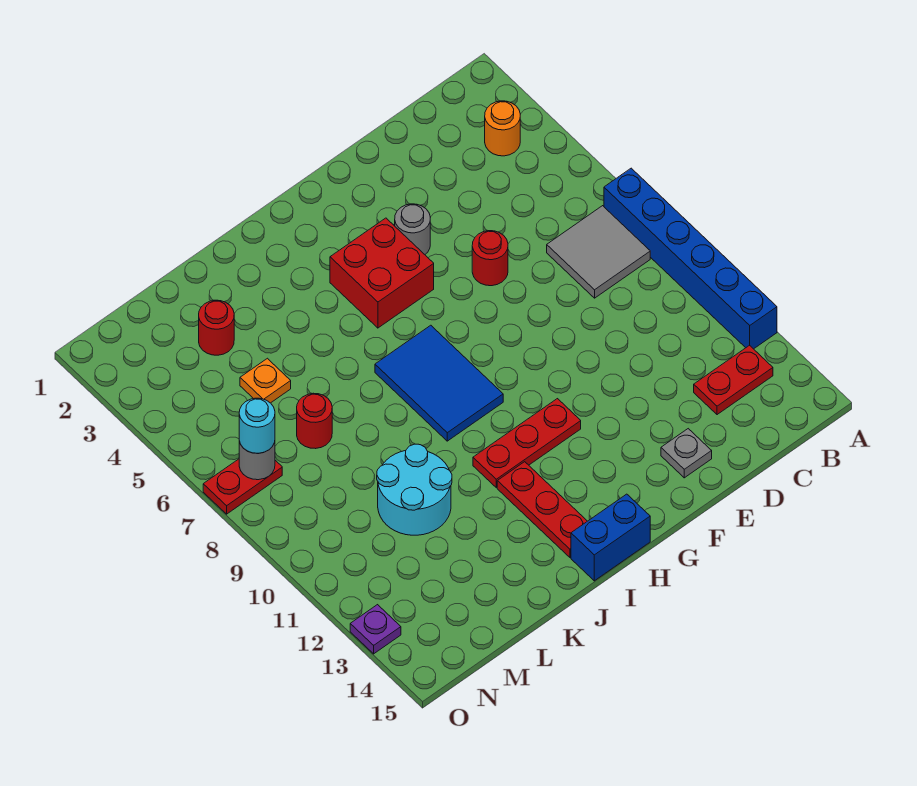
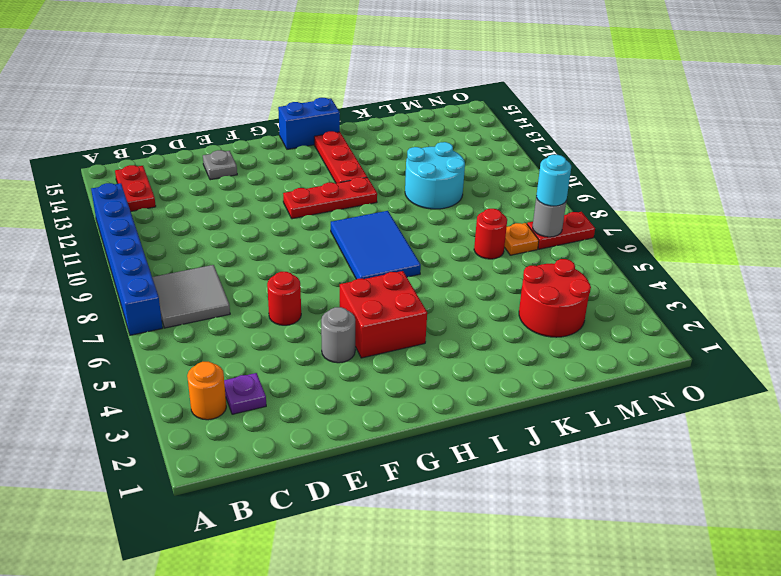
red plate B13:C13 level 1 -> red plate B13:B14 level 1
red round brick L3 level 1 -> red round brick L3:M4 level 1
orange plate L5 level 1 -> orange plate M7 level 1
purple plate O13 level 1 -> purple plate C3 level 1

